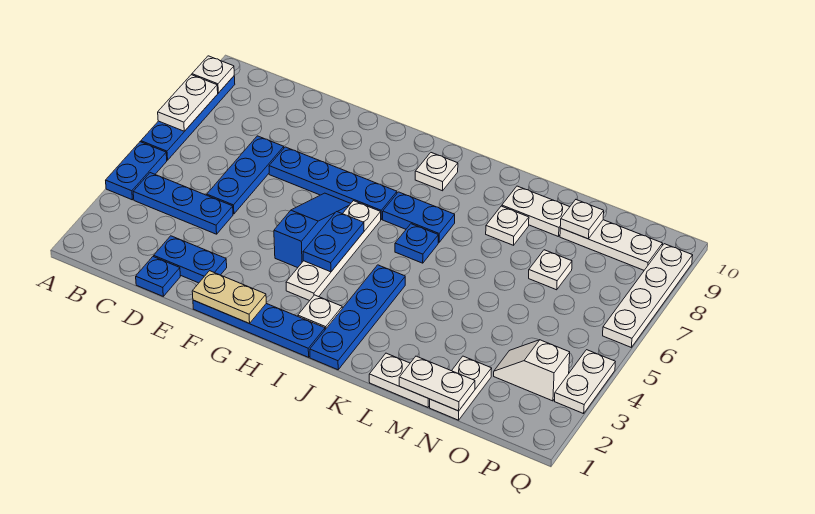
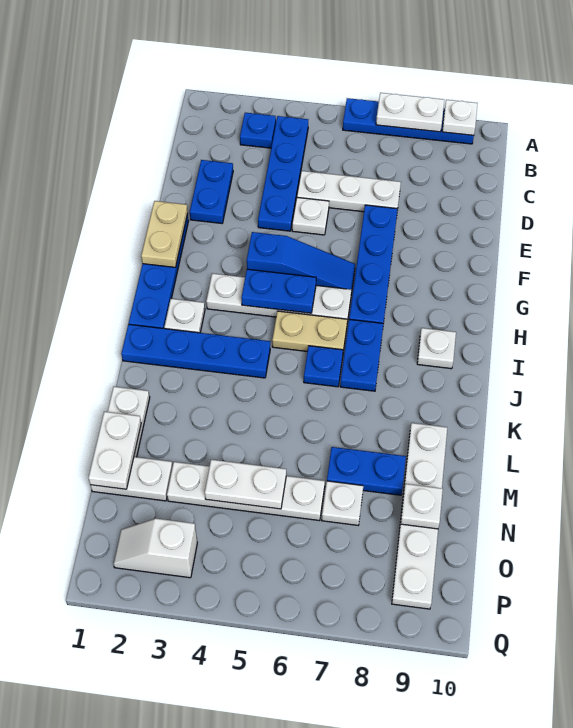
blue plate A4:A5 level 1 -> blue plate M7:M8 level 1
blue plate B4:D4 level 1 -> blue plate B4:E4 level 1
blue plate D1 level 1 -> blue plate B3 level 1
blue plate D5:D7 level 1 -> white plate D5:D7 level 1
none -> tan plate I5:I6 level 1
white plate L8 level 1 -> white plate E5 level 1
white slope O3:P3 level 1 top P -> white slope P2:P3 level 1 top 3
white plate Q3:Q4 level 1 -> white plate N4:N5 level 2
white plate Q6:Q9 level 1 -> white plate N3:N6 level 1

